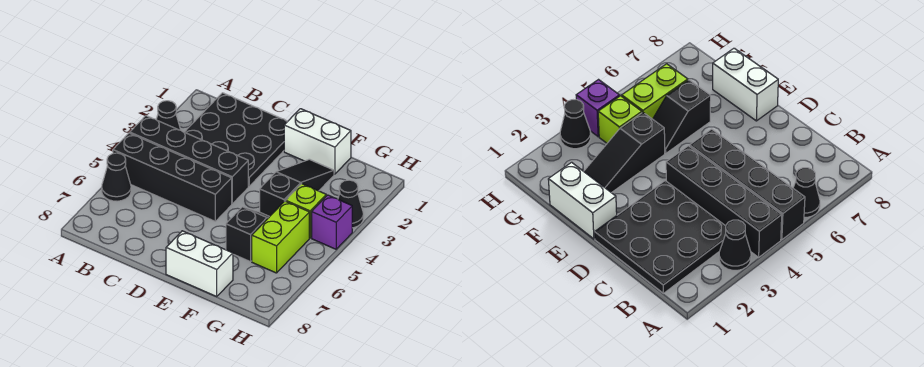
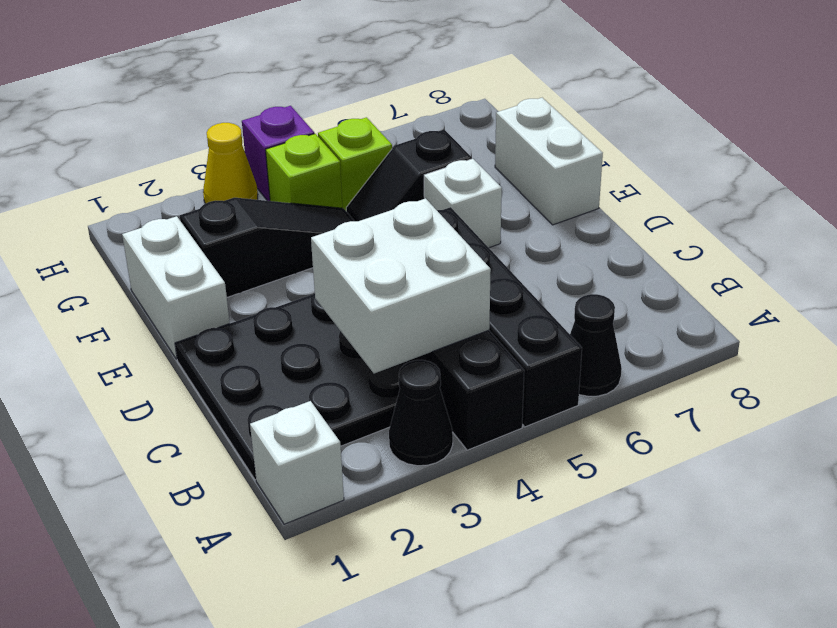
none -> white brick A1 level 1
none -> white brick B3:C4 level 2
none -> white brick E6 level 1
black slope F2:F4 level 1 top 4 -> black slope F2:F4 level 1 top 2
lime brick G5:G6 level 1 -> lime brick G5 level 1
black cone H3 level 1 -> yellow cone H3 level 1

